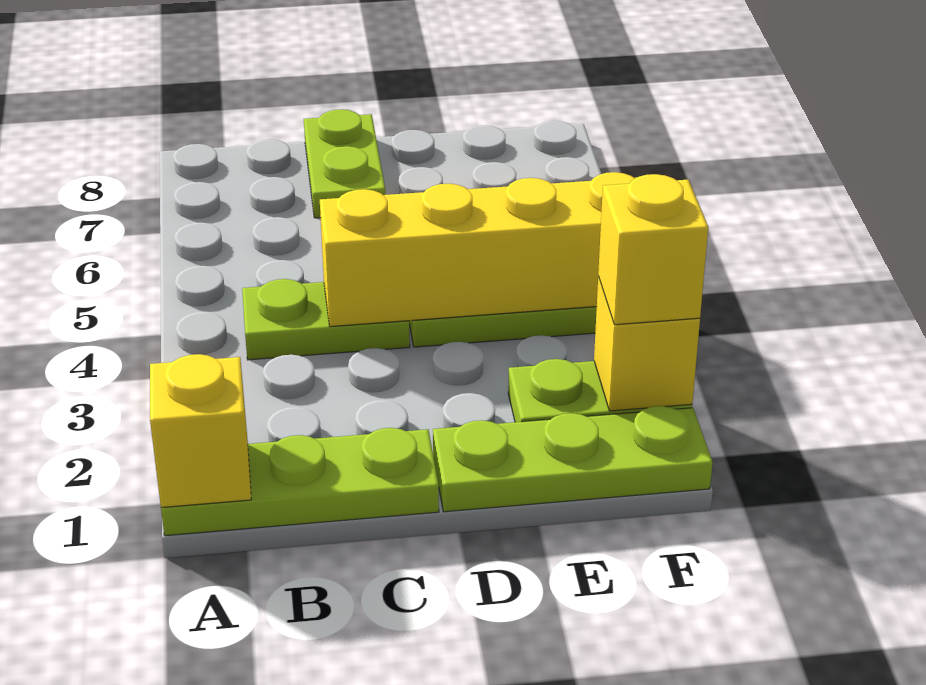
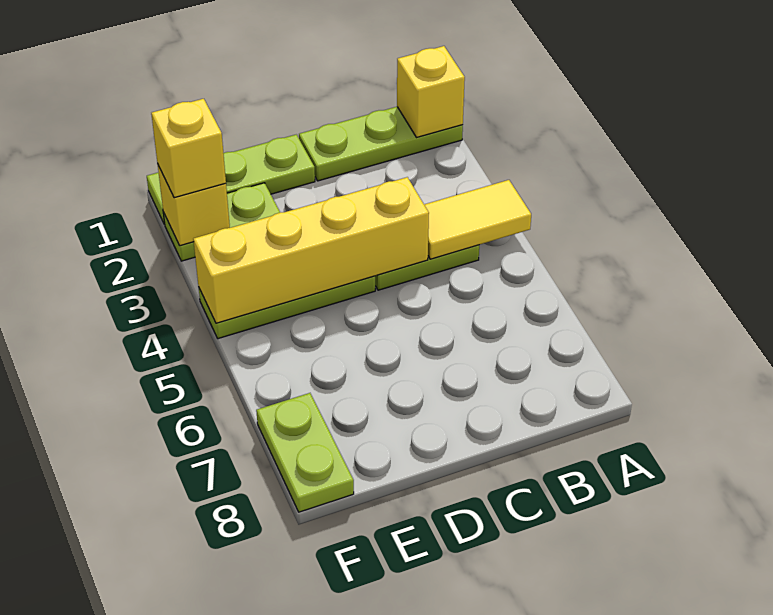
none -> yellow tile A4:B4 level 2
lime plate C7:C8 level 1 -> lime plate F7:F8 level 1

